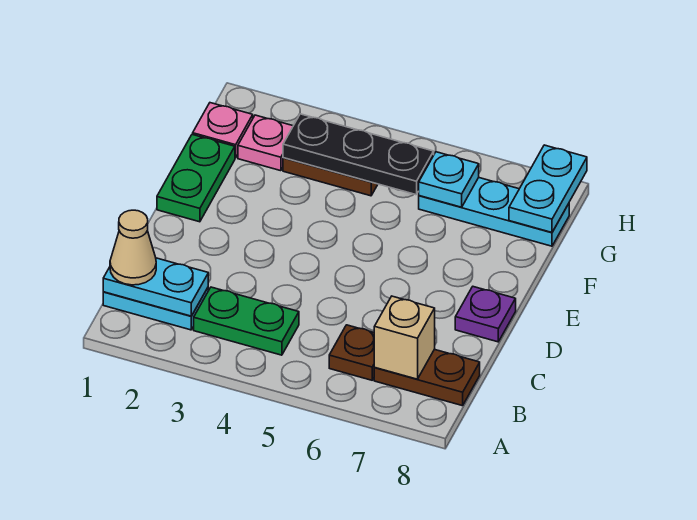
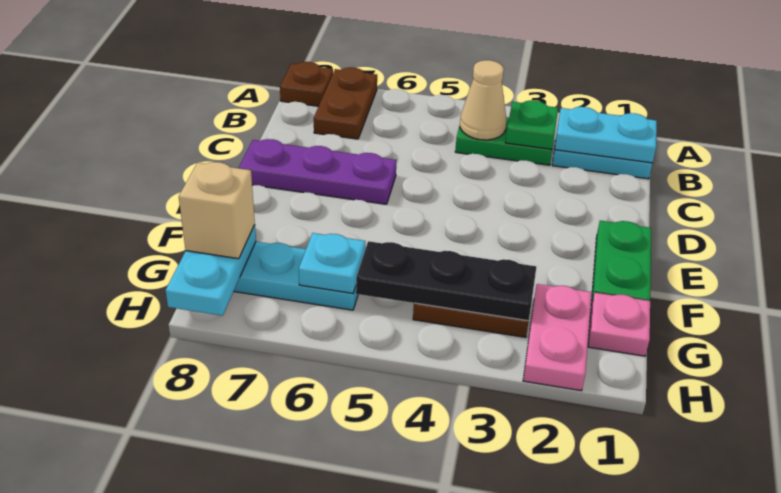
tan cone B1 level 3 -> tan cone B4 level 2
none -> green plate B3 level 2
brown plate B6 level 1 -> brown plate A8 level 1
brown plate B7:B8 level 1 -> brown plate A7:B7 level 1
tan brick B7 level 2 -> tan brick G8 level 3
purple plate D8 level 1 -> purple plate D6:D8 level 1
pink plate G2 level 1 -> pink plate G2:H2 level 1

